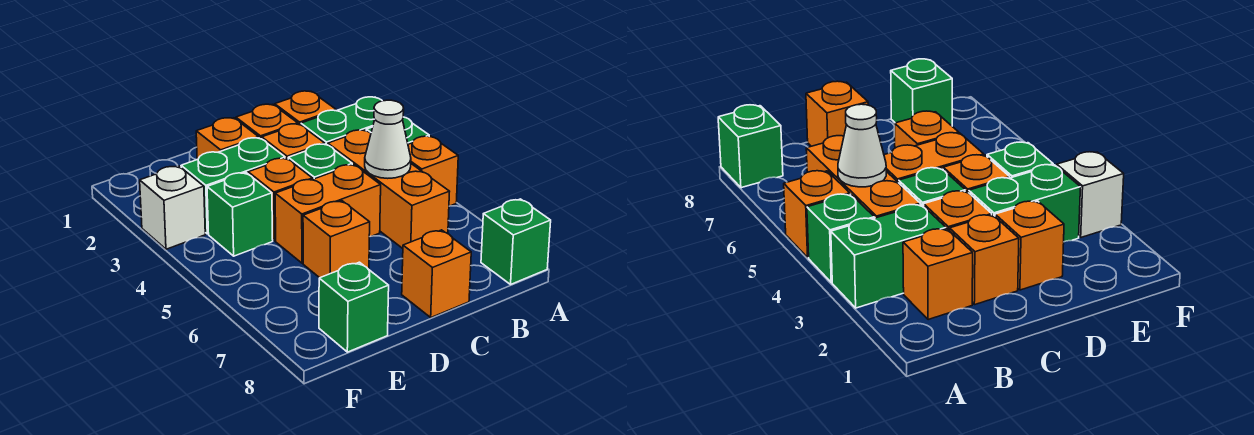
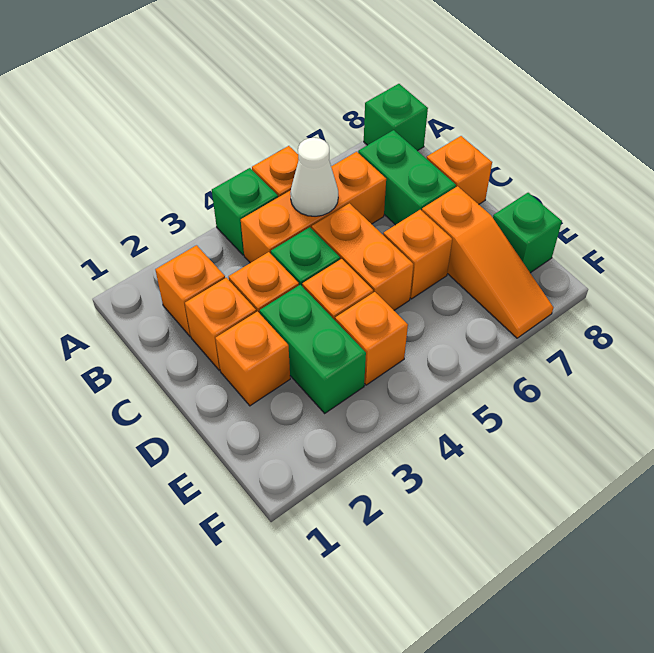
green brick A3:B3 level 1 -> green brick B7:C7 level 1
none -> orange slope D7:F7 level 1 top D
green brick E4 level 1 -> orange brick E4 level 1
white brick F3 level 1 -> none

